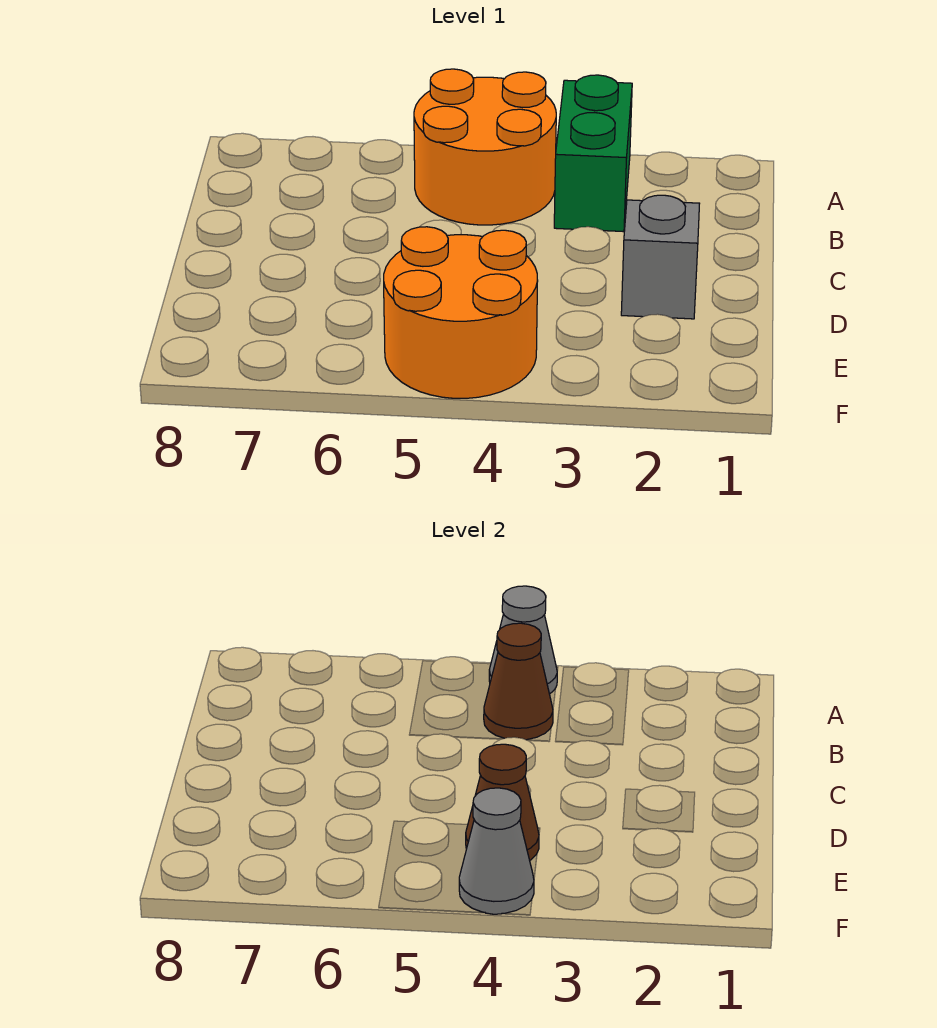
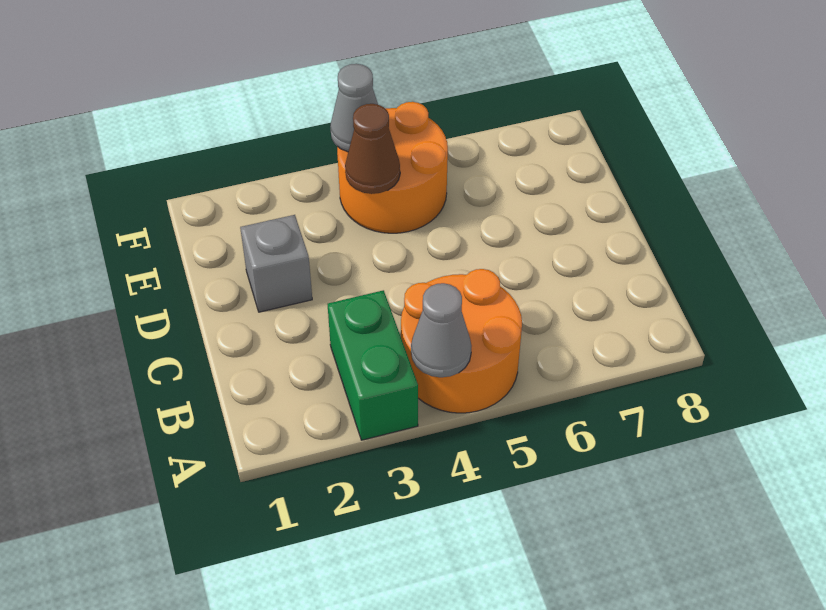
brown cone B4 level 2 -> none

